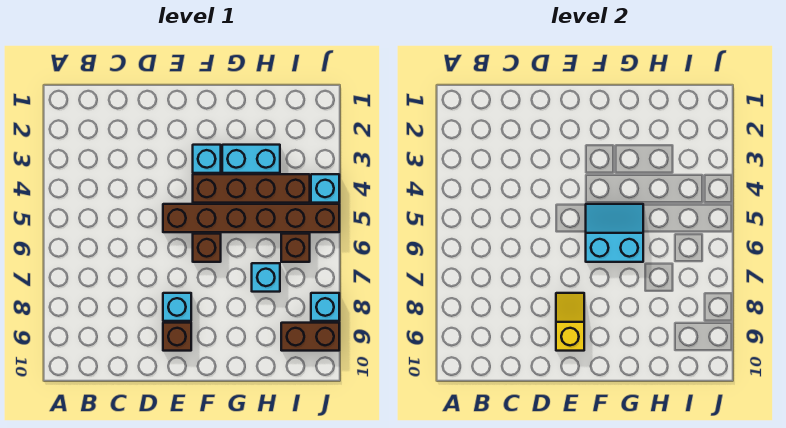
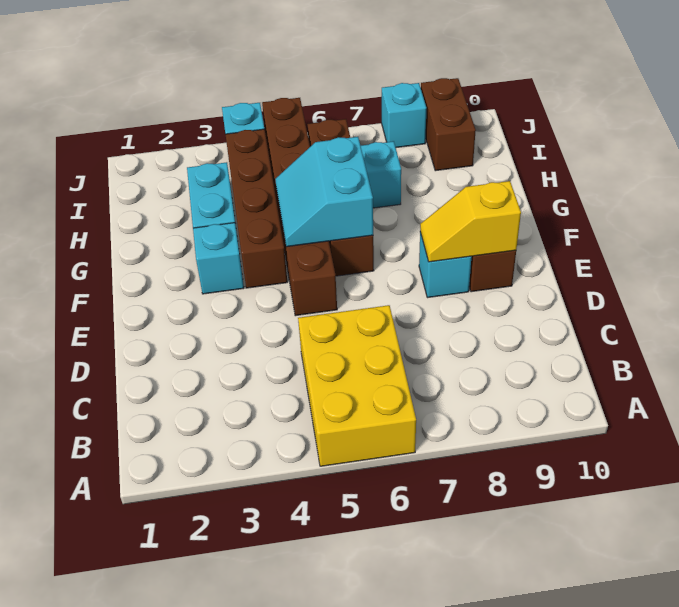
none -> yellow brick A5:C6 level 1

